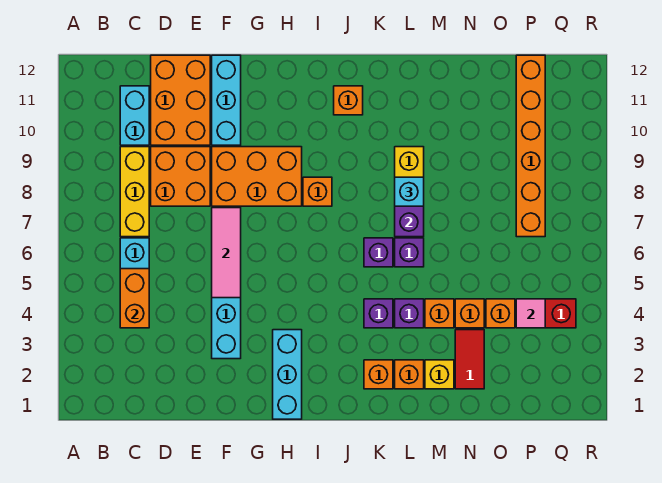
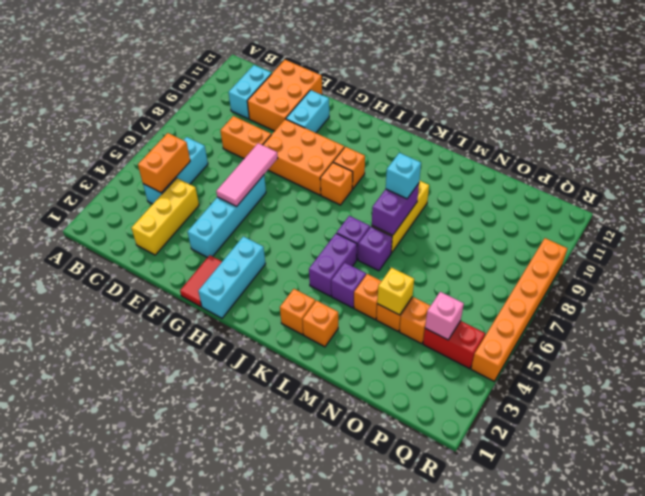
yellow brick C7:C9 level 1 -> yellow brick D2:D4 level 1
orange brick D8:E9 level 1 -> orange brick D8:E8 level 1
cyan brick F10:F12 level 1 -> cyan brick F10:F11 level 1
orange brick J11 level 1 -> orange brick I9 level 1
purple brick K4 level 1 -> purple brick K4:K5 level 1
yellow brick M2 level 1 -> yellow brick N4 level 2
red tile N2:N3 level 1 -> red tile G1:G2 level 1
pink tile P4 level 2 -> pink brick P4 level 2
orange brick P7:P12 level 1 -> orange brick R4:R9 level 1

